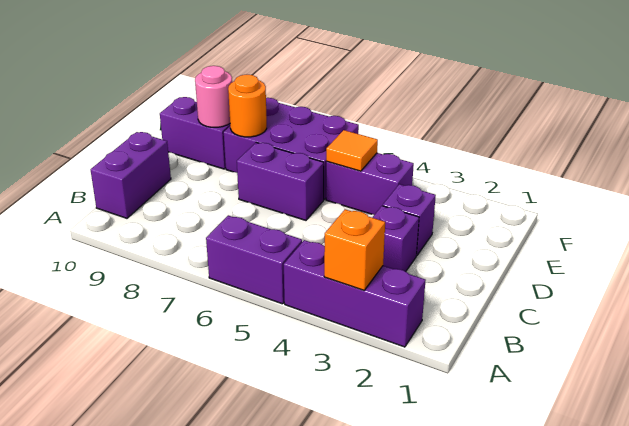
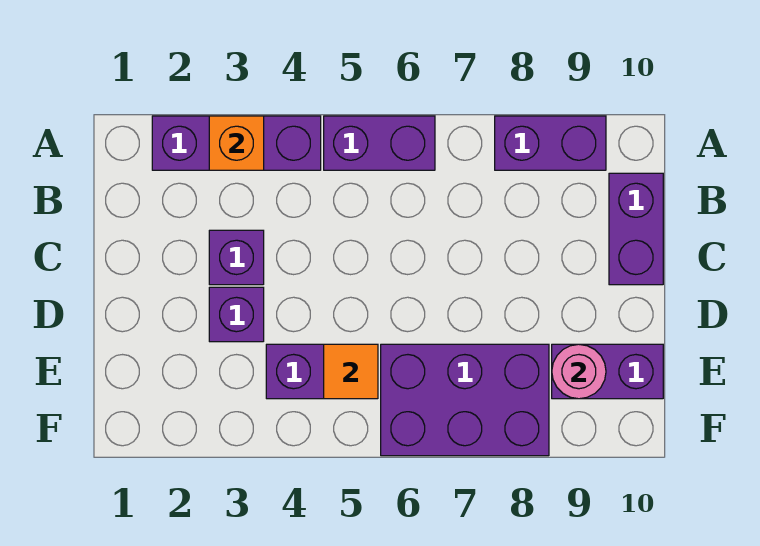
purple brick D6:D7 level 1 -> purple brick A8:A9 level 1
orange round brick E8 level 2 -> none

